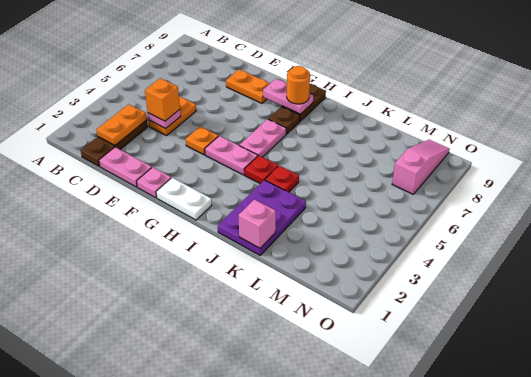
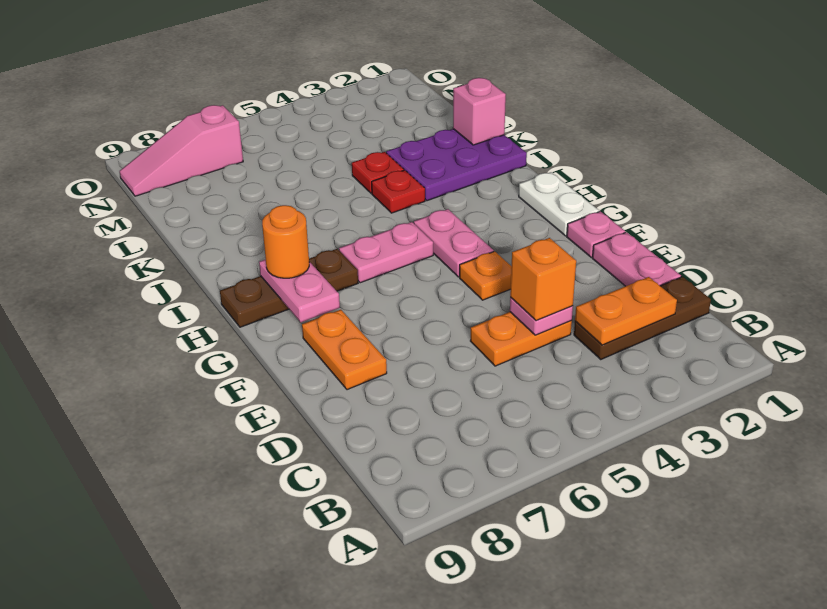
red plate I4 level 1 -> red plate K4 level 1

